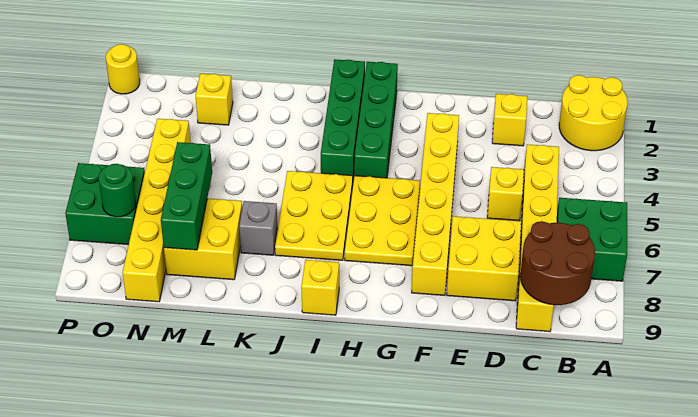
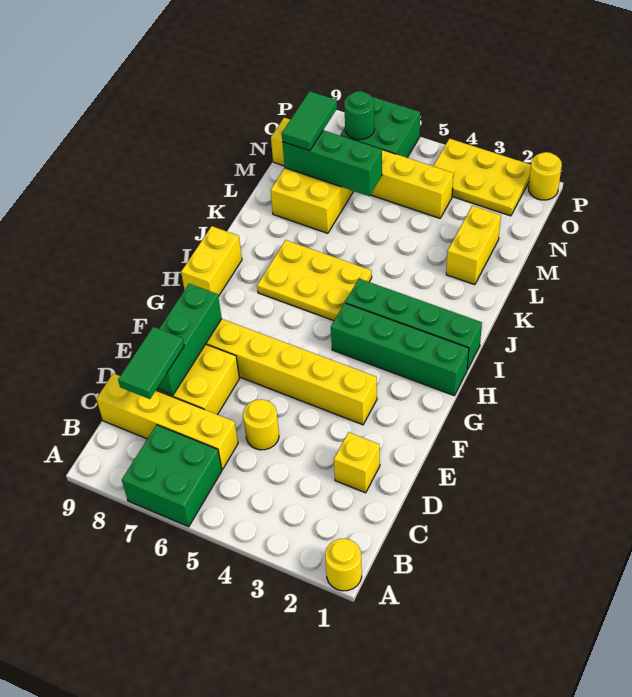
yellow round brick A1:B2 level 1 -> yellow round brick A1 level 1
brown round brick B8:C9 level 2 -> none
yellow brick C4:C9 level 1 -> yellow brick C6:C9 level 1
none -> green tile C8:D8 level 3
yellow brick D5 level 1 -> yellow round brick D5 level 1
none -> green brick D8:F8 level 2
yellow plate G5:H7 level 1 -> yellow plate O2:P4 level 1
yellow brick I9 level 1 -> yellow brick H9:I9 level 1
grey brick K7 level 1 -> none
yellow brick M2 level 1 -> yellow brick L2:M2 level 1
none -> green tile M8:N8 level 3

